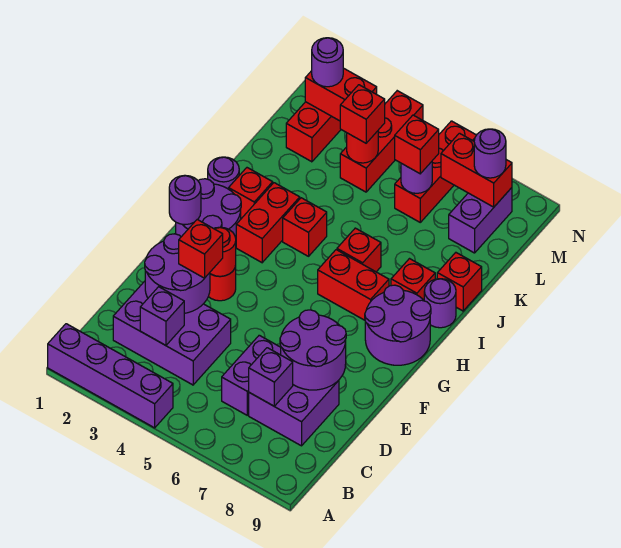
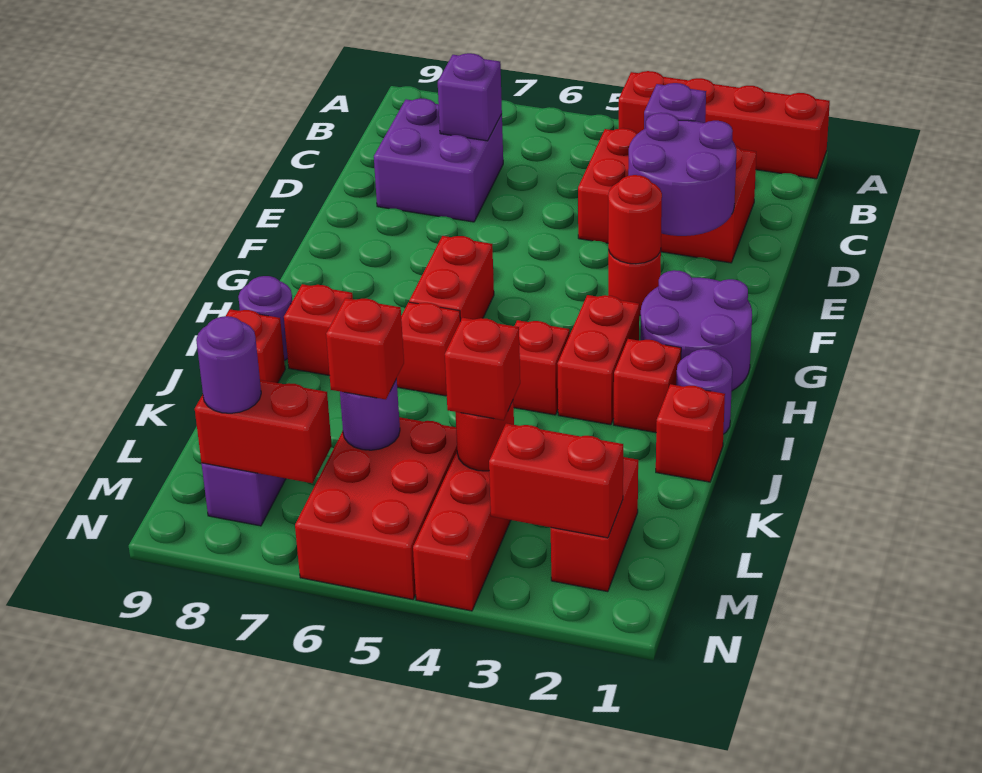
purple brick A1:A4 level 1 -> red brick A1:A4 level 1
purple brick C2:D4 level 1 -> red brick C2:D4 level 1
purple brick C6:D6 level 1 -> none
purple round brick D7:E8 level 2 -> none
red brick E3 level 3 -> red brick J1 level 1
purple round brick G1 level 2 -> none
purple round brick G8:H9 level 1 -> none
red brick H6:H7 level 1 -> red brick G6:H6 level 1
red brick L6:N6 level 1 -> red brick L5:N6 level 1
purple round brick M2 level 3 -> none

